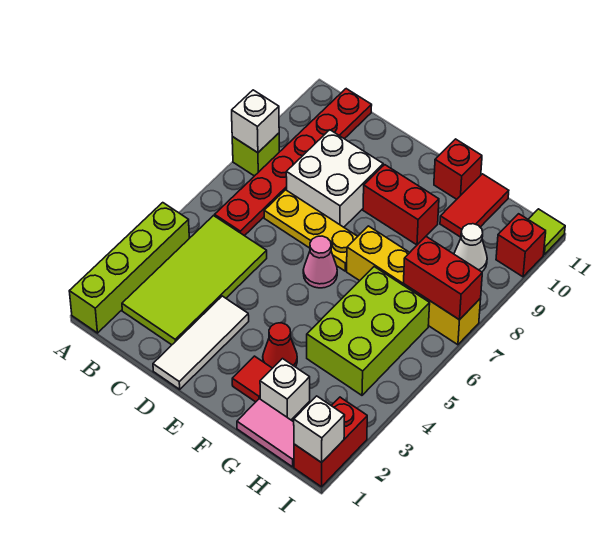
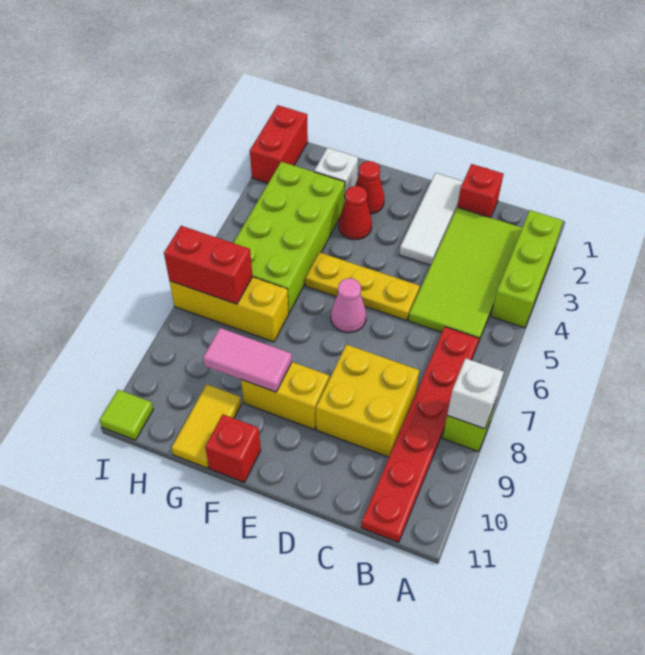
lime brick A1:A4 level 1 -> lime brick A2:A4 level 1
yellow plate C7:E7 level 1 -> yellow plate D5:F5 level 1
white brick C8:D9 level 1 -> yellow brick C8:D9 level 1
red brick E9:F9 level 1 -> yellow brick E9:F9 level 1
red tile F2 level 1 -> red cone F2 level 1
yellow brick F7:I7 level 1 -> yellow brick G7:I7 level 1
pink tile G1:H1 level 1 -> pink tile F9:G9 level 2
lime brick G4:H6 level 1 -> lime brick G3:H6 level 1
red tile G10:G11 level 1 -> yellow tile G10:G11 level 1
white cone H9 level 1 -> none
white brick I1 level 2 -> none
red brick I10 level 1 -> red brick C1 level 1

